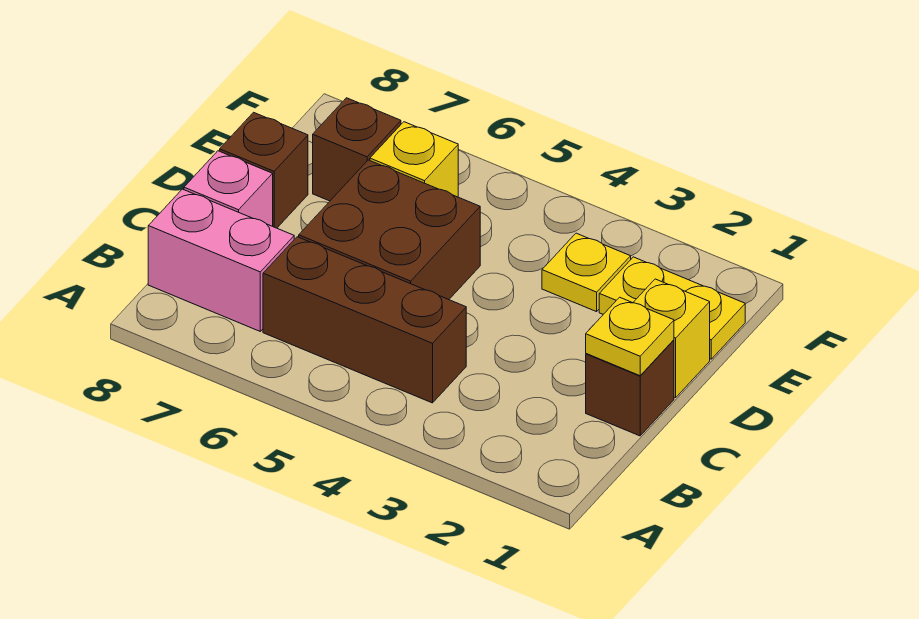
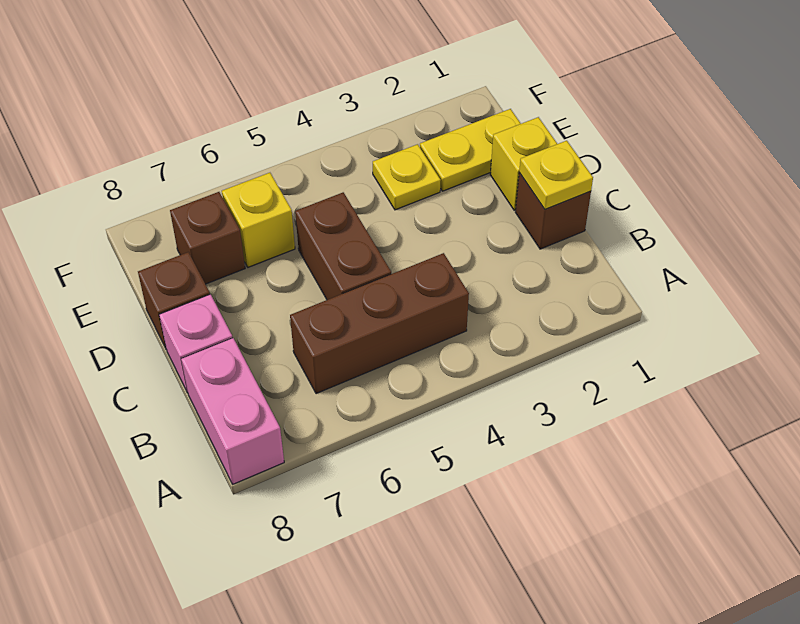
pink brick B7:B8 level 1 -> pink brick A8:B8 level 1
brown brick C5:D6 level 1 -> brown brick C5:D5 level 1

